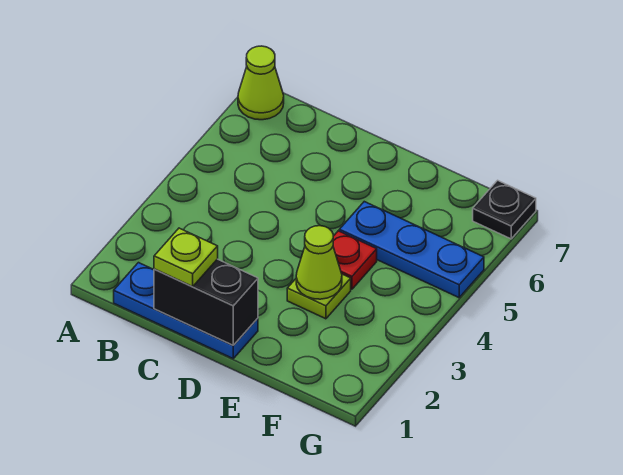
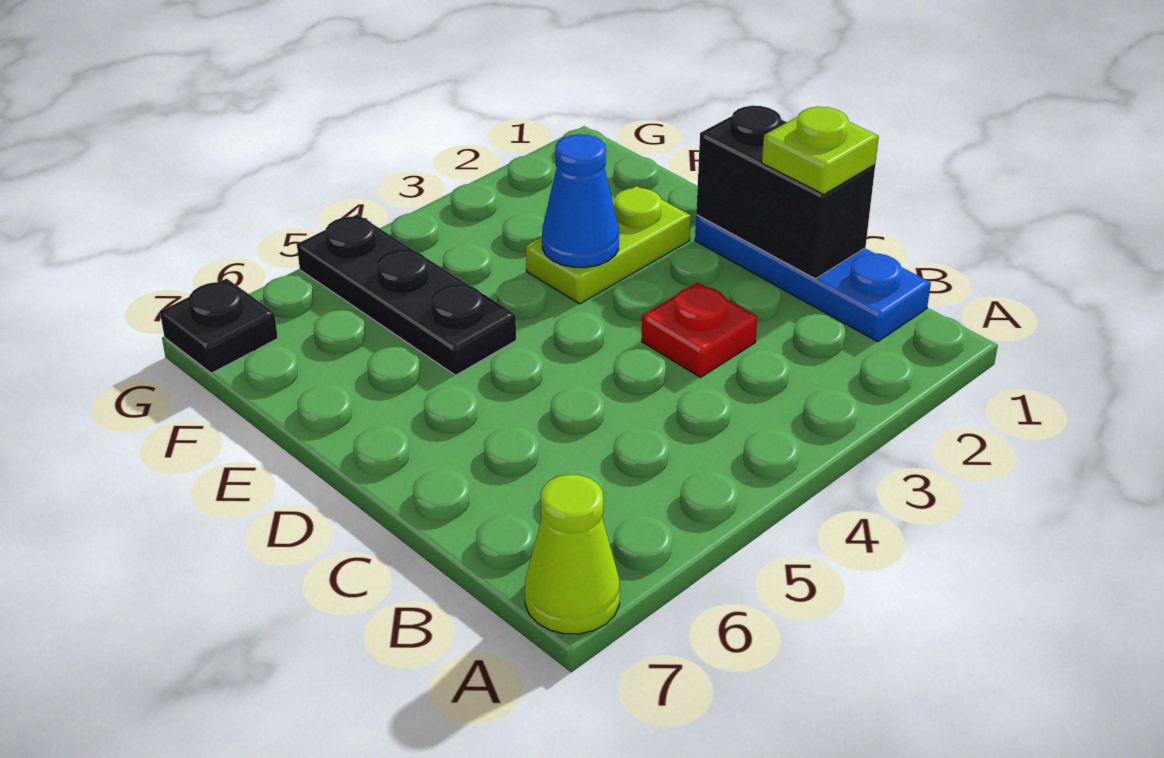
lime plate E3 level 1 -> lime plate E2:E3 level 1
lime cone E3 level 2 -> blue cone E3 level 2
red plate E4 level 1 -> red plate C3 level 1
blue plate E5:G5 level 1 -> black plate E5:G5 level 1

